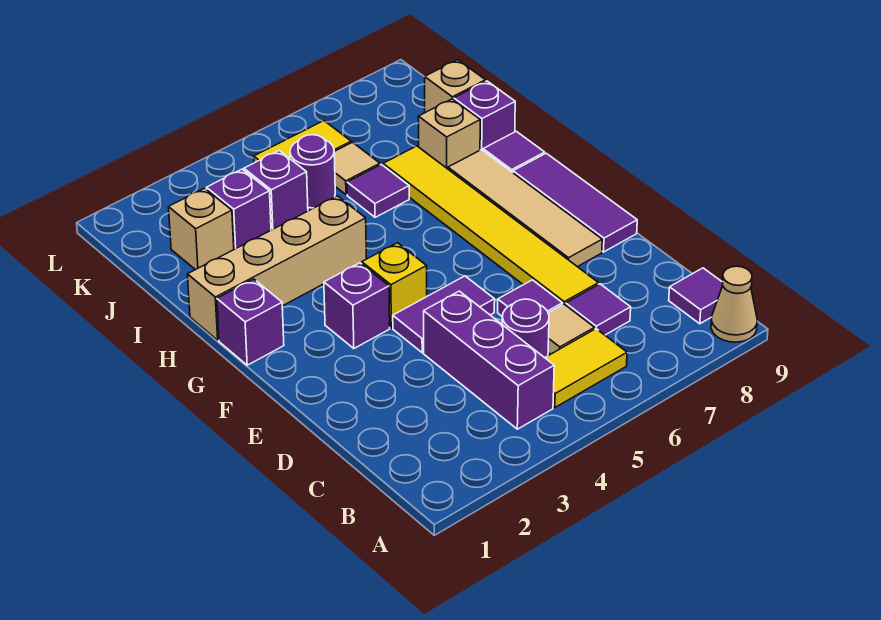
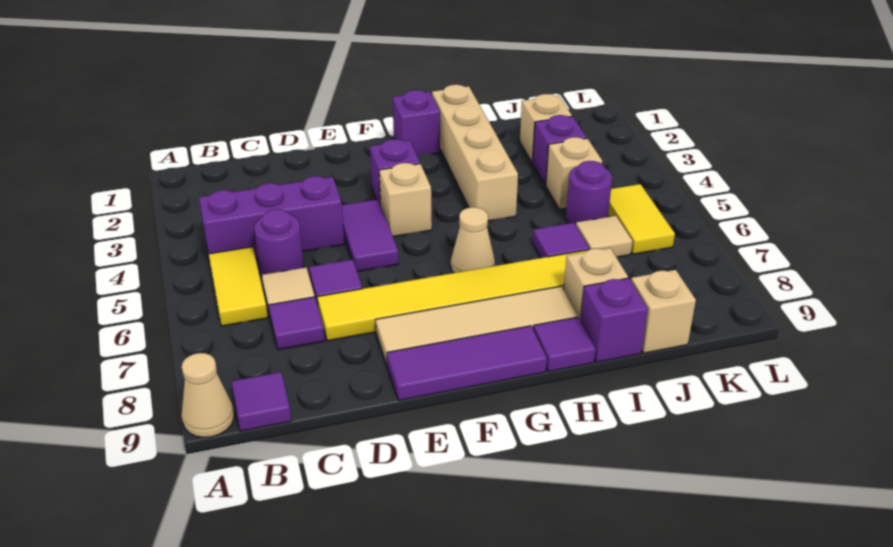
yellow brick F4 level 1 -> tan brick F4 level 1
none -> tan cone G6 level 1
purple brick J4 level 1 -> tan brick J4 level 1

